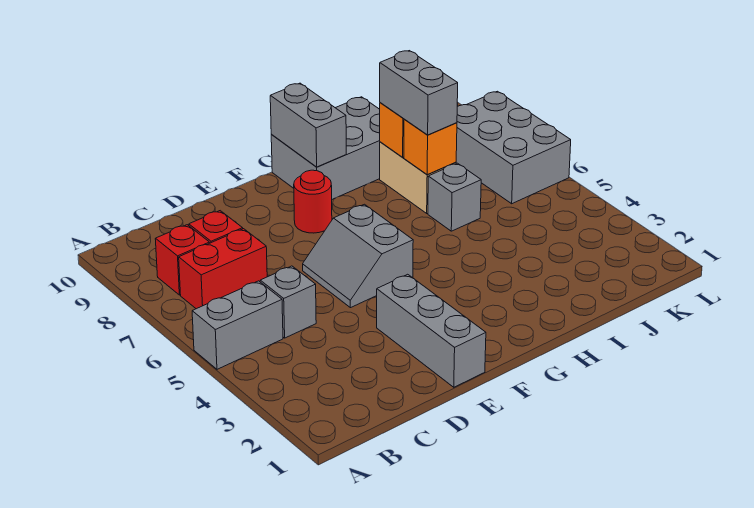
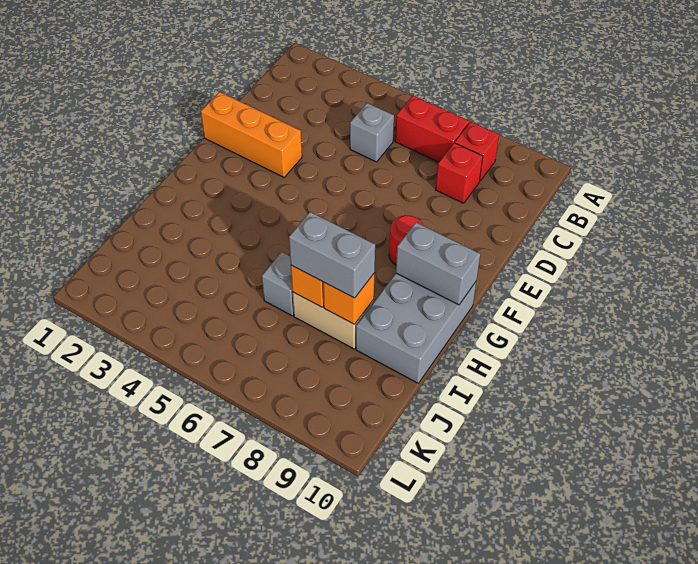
grey brick A5:B5 level 1 -> none
red brick B7:C7 level 1 -> red brick B6:B7 level 1
grey brick E1:E3 level 1 -> orange brick E1:E3 level 1
grey slope E5:F6 level 1 top F -> none
grey brick K6:L8 level 1 -> none

